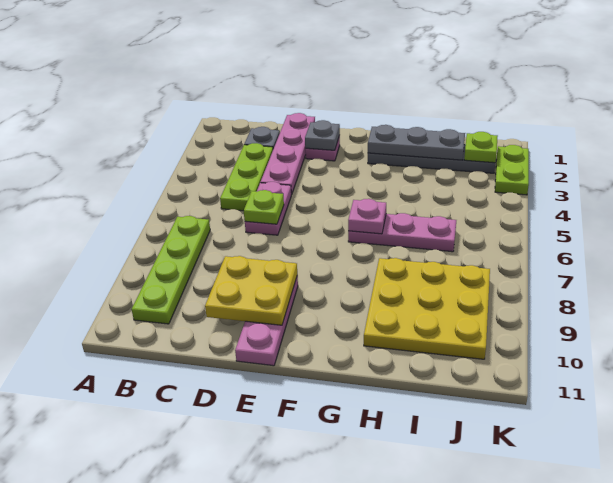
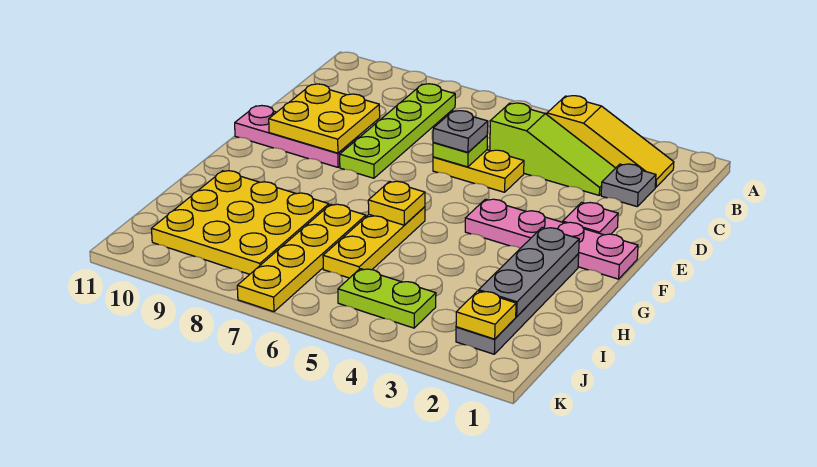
none -> yellow slope B2:B4 level 1 top 4
lime plate B7:B10 level 1 -> lime plate B8:E8 level 1
lime plate C3:C5 level 1 -> lime slope C3:C5 level 1 top 5
pink plate D1:D4 level 1 -> pink plate F1:F4 level 1
pink plate D5:D6 level 1 -> yellow plate D5:D6 level 1
grey plate E2 level 2 -> grey plate D6 level 3
pink plate G6:I6 level 1 -> yellow plate G6:I6 level 1
pink plate G6 level 2 -> yellow plate G6 level 2
none -> yellow plate H7:K7 level 1
lime plate J2 level 2 -> yellow plate J2 level 2
lime plate K2:K3 level 1 -> lime plate J4:J5 level 1

